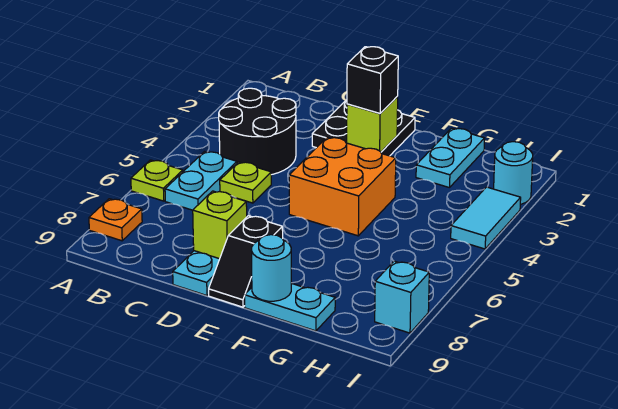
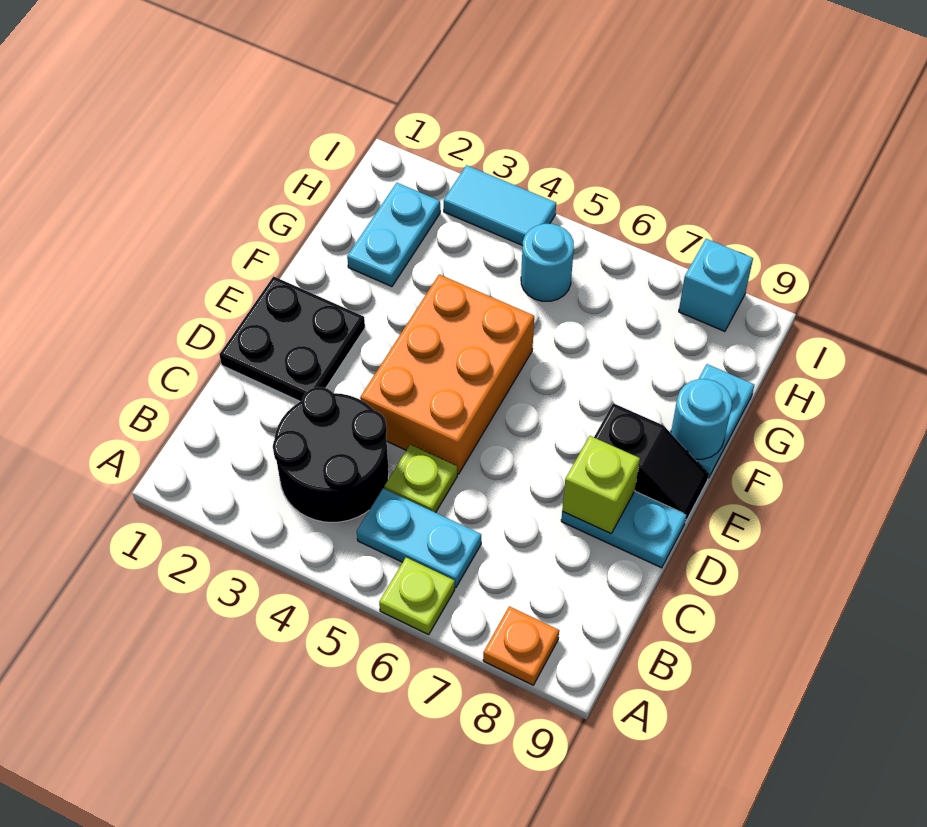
lime brick E2 level 2 -> none
black brick E2 level 3 -> none
orange brick E4:F5 level 1 -> orange brick D4:F5 level 1
cyan plate G1:G2 level 1 -> cyan plate G2:H2 level 1
cyan round brick I2 level 1 -> cyan round brick H5 level 1

